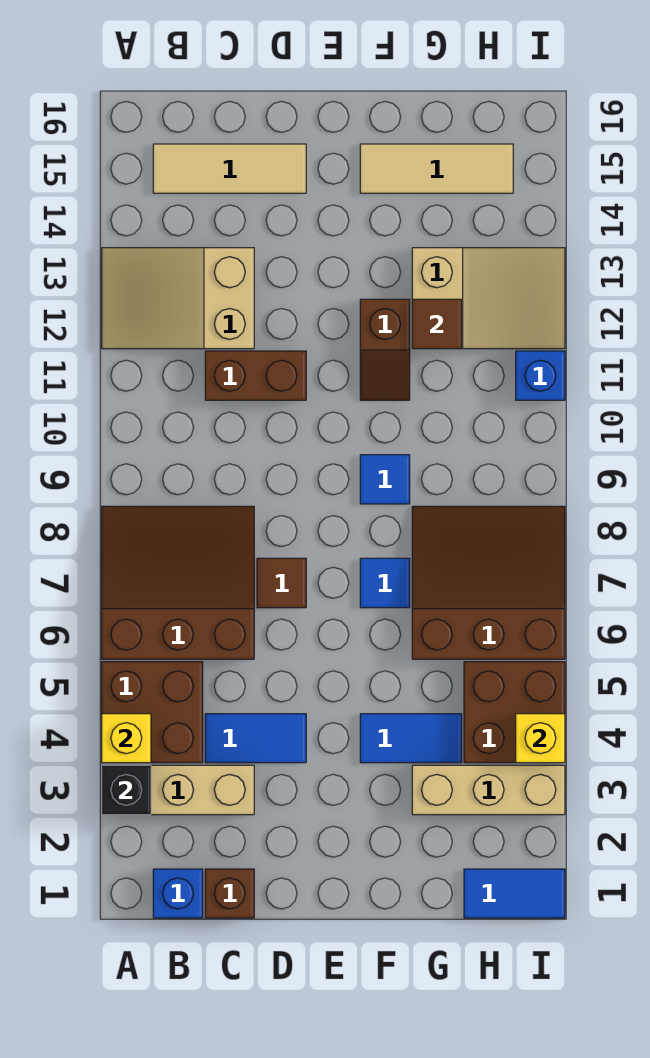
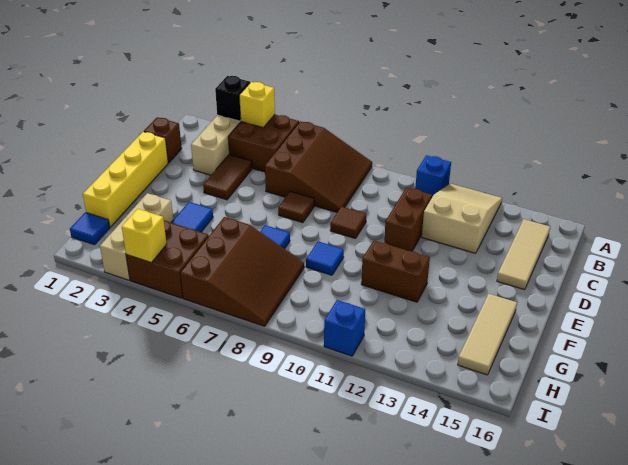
blue brick B1 level 1 -> blue brick A11 level 1
blue tile C4:D4 level 1 -> brown tile C4:D4 level 1
none -> yellow brick D1:G1 level 1
brown slope F11:F12 level 1 top 12 -> brown brick F11:F12 level 1
tan slope G12:I13 level 1 top G -> none
brown tile G12 level 2 -> brown tile D9 level 1
blue tile H1:I1 level 1 -> blue tile H1 level 1

